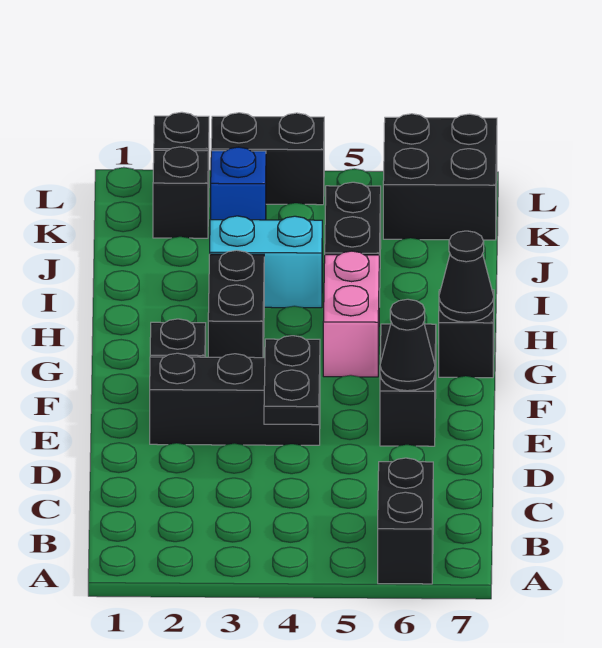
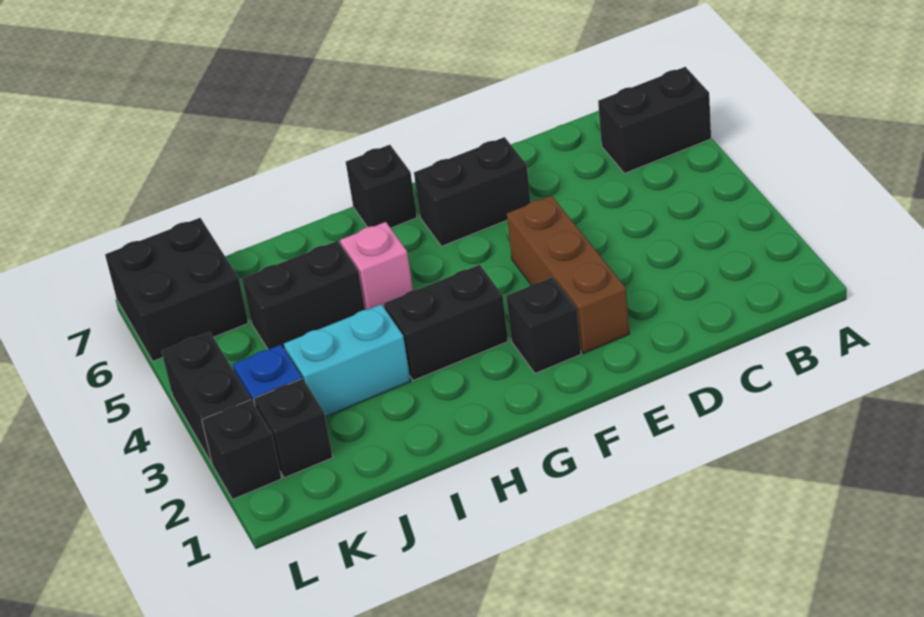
black plate D4:E4 level 2 -> none
black brick E2:E4 level 1 -> brown brick E2:E4 level 1
black cone E6 level 2 -> none
pink brick G5:H5 level 1 -> pink brick H5 level 1
black cone G7 level 2 -> none
cyan brick I3:I4 level 1 -> cyan brick I3:J3 level 1

